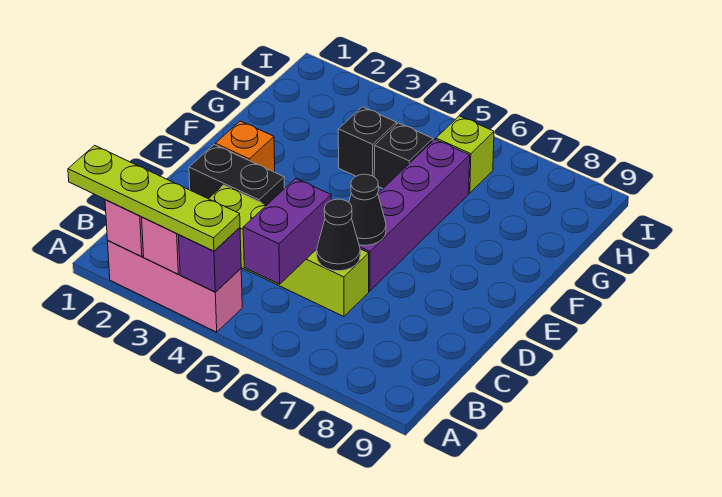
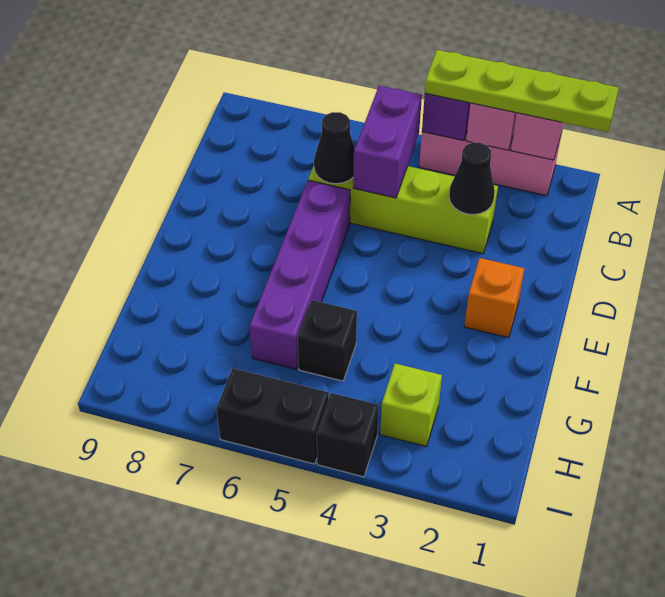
black brick D2:D3 level 1 -> black brick I5:I6 level 1
black cone D6 level 2 -> black cone C3 level 2
black brick G4 level 1 -> black brick I4 level 1
lime brick H6 level 1 -> lime brick H3 level 1

